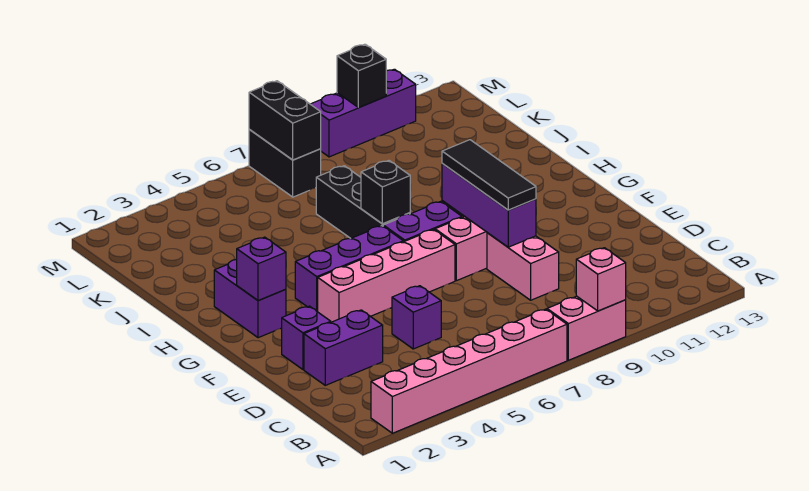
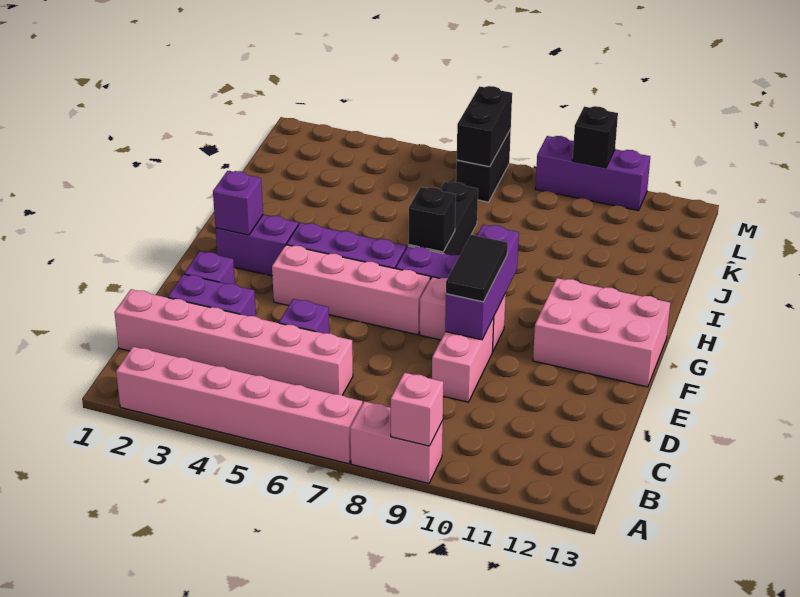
none -> pink brick C1:C6 level 1
black tile E9:G9 level 3 -> black tile E9:F9 level 3
none -> pink brick F11:G13 level 1
purple brick G2:H2 level 1 -> purple brick G2:G3 level 1

